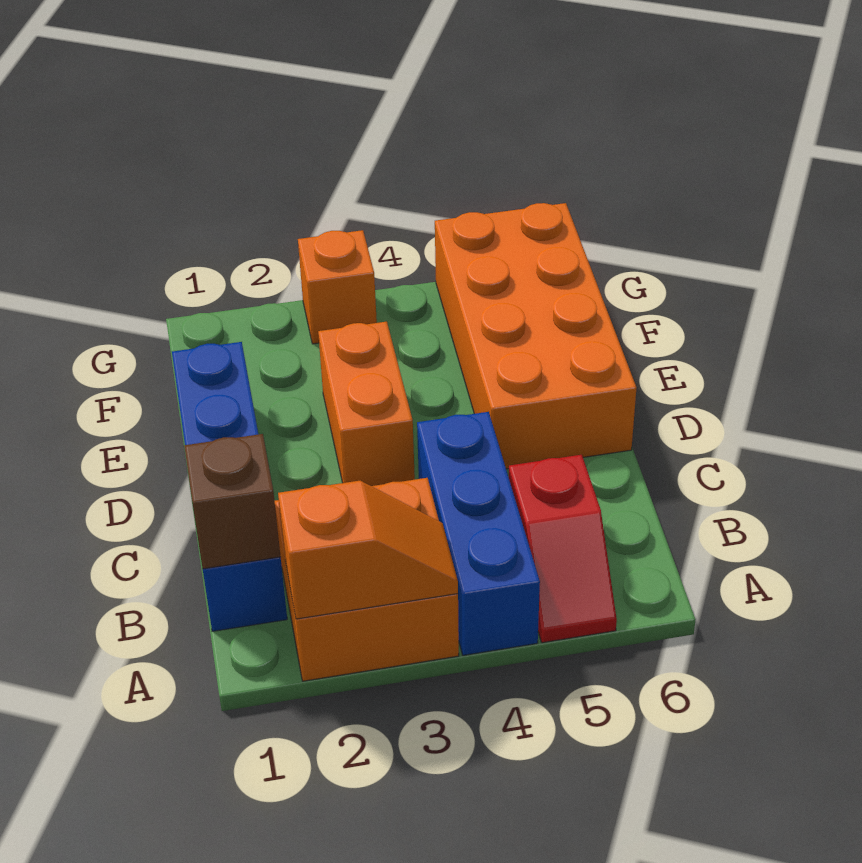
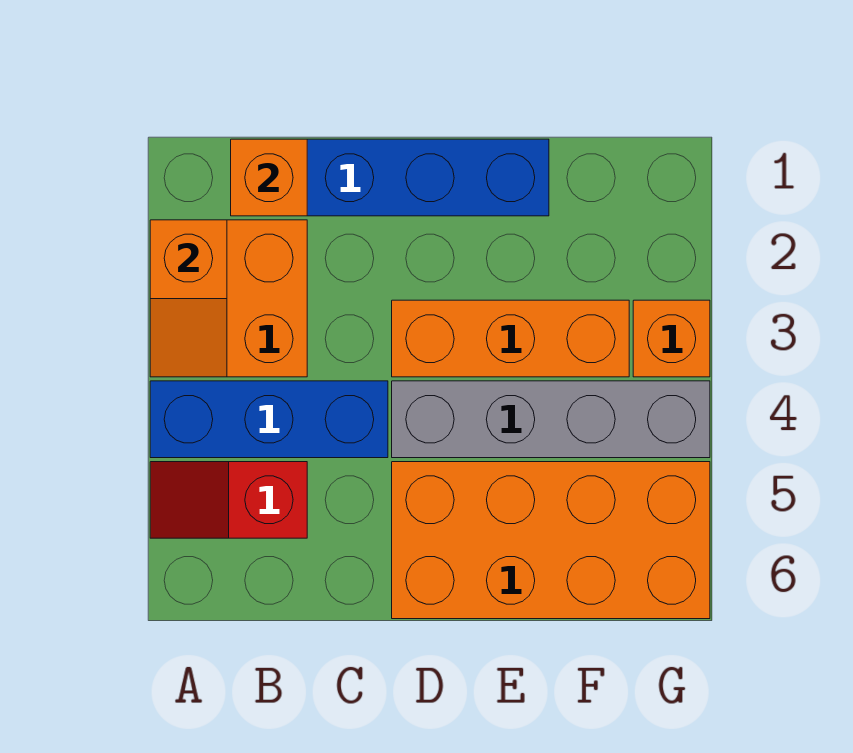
brown brick B1 level 2 -> orange brick B1 level 2
orange brick D3:E3 level 1 -> orange brick D3:F3 level 1
none -> grey brick D4:G4 level 1

